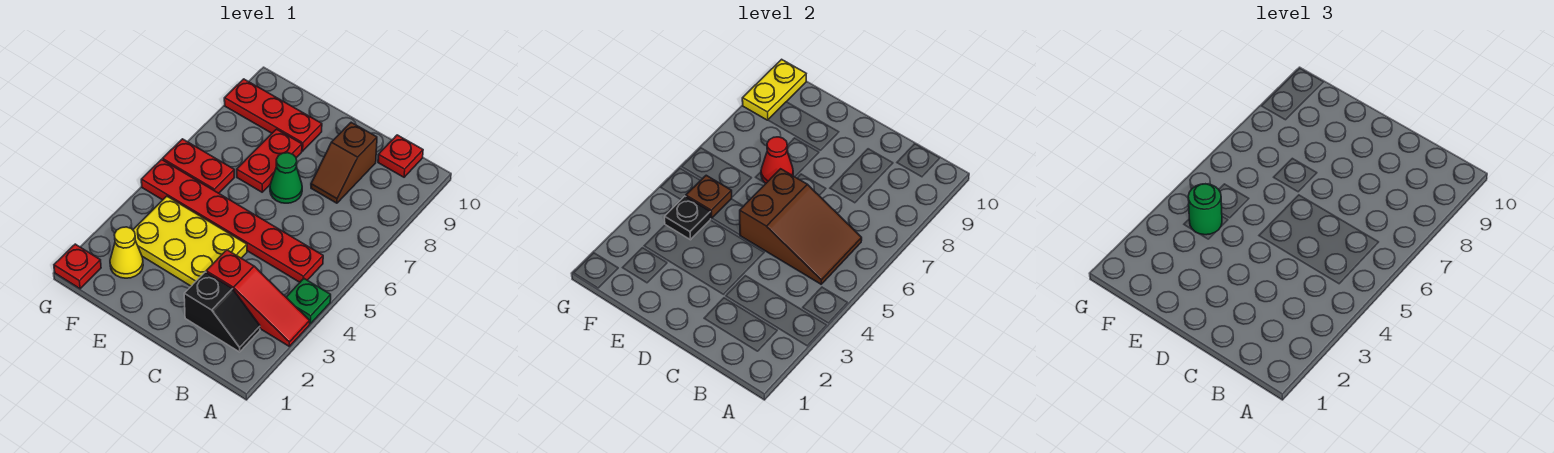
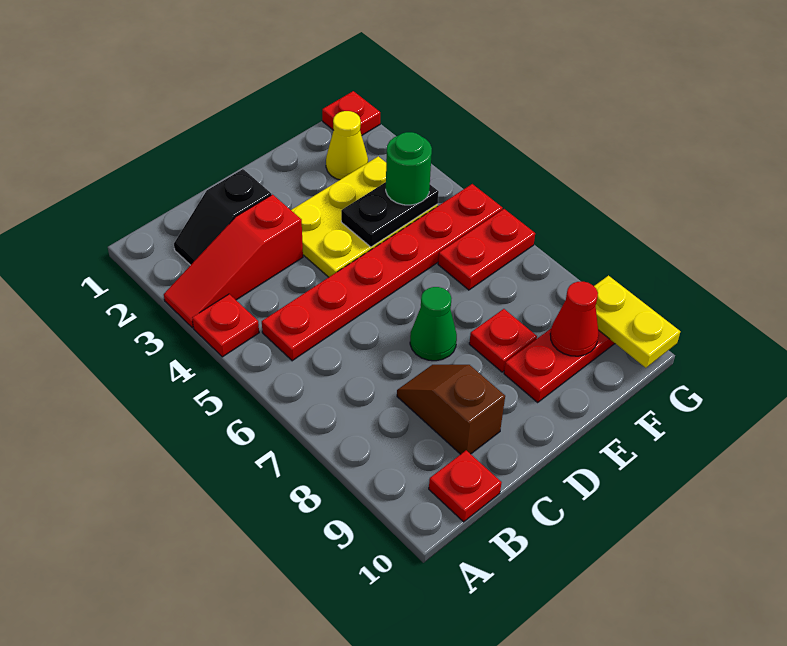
green plate A4 level 1 -> red plate A4 level 1
brown slope B5:D6 level 2 top D -> none
red plate E7:E8 level 1 -> red plate E8 level 1
red cone E7 level 2 -> red cone F9 level 2
black plate F4 level 2 -> black plate E4:F4 level 2
brown plate F5 level 2 -> none

